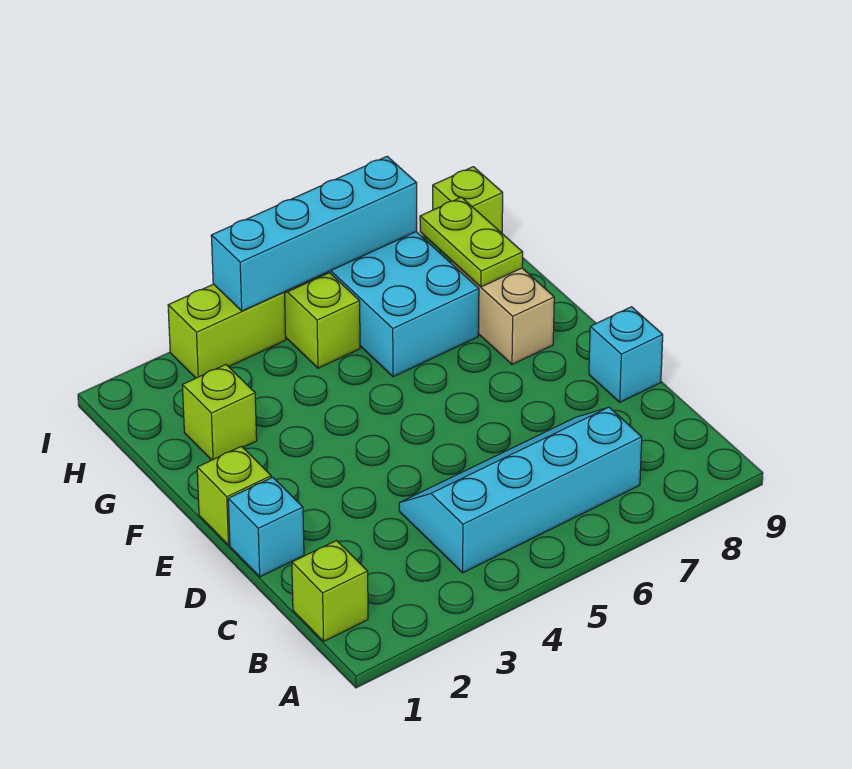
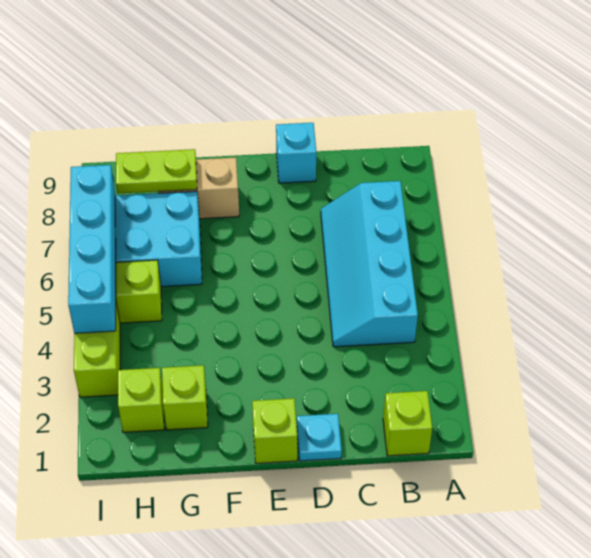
cyan brick D1 level 1 -> cyan plate D1 level 1
lime brick I9 level 1 -> lime brick H2 level 1

